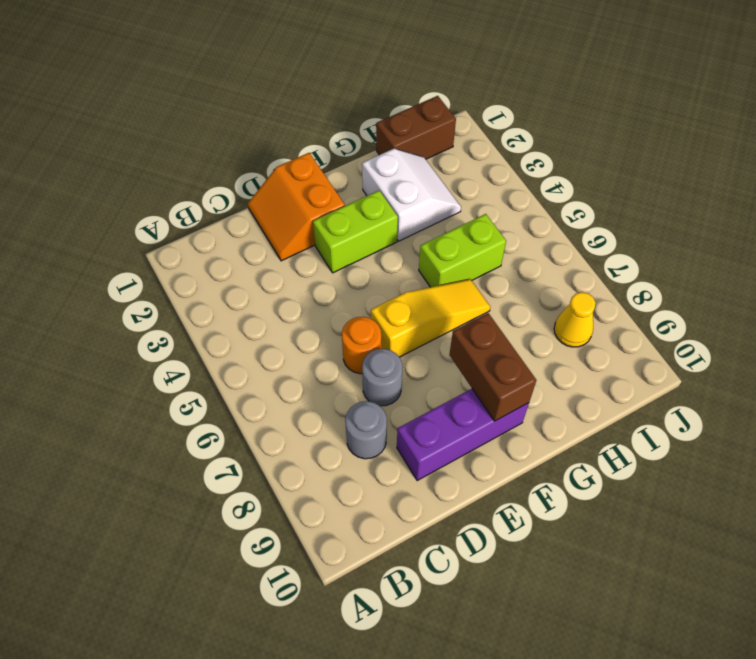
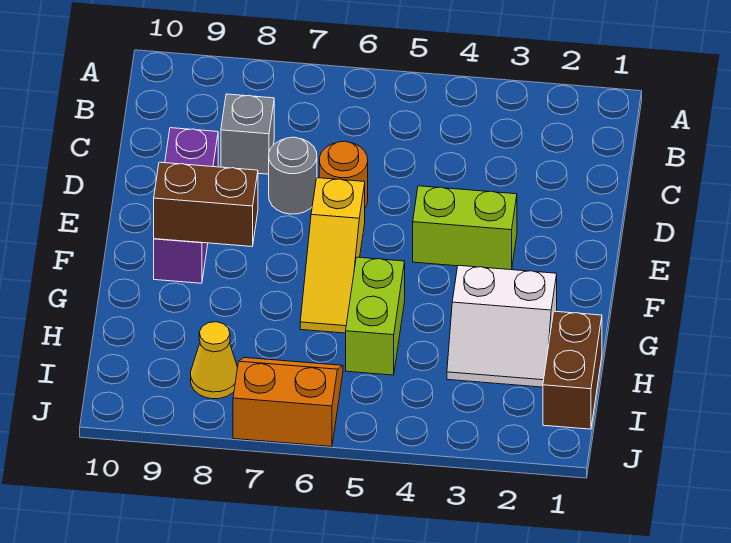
grey round brick C8 level 1 -> grey brick C8 level 1
orange slope D1:E2 level 1 top E -> orange slope I6:J7 level 1 top J
lime brick E3:F3 level 1 -> lime brick E3:E4 level 1

